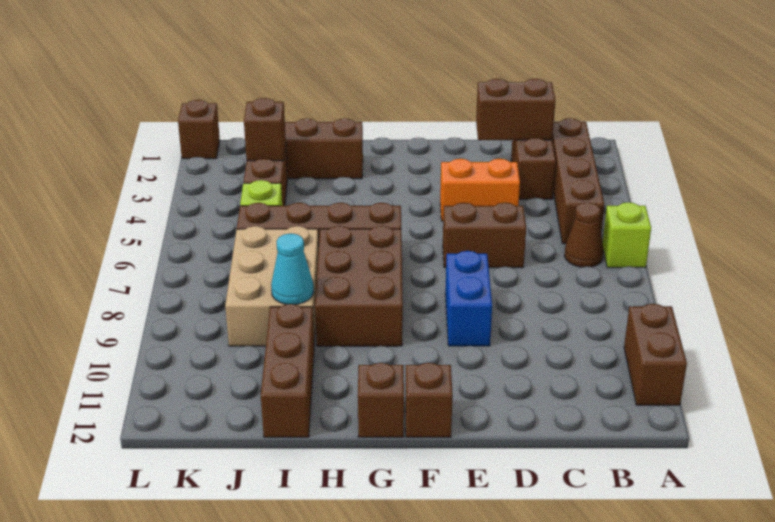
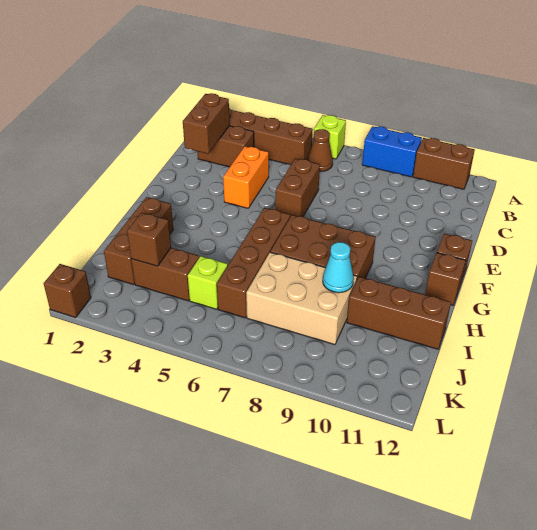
blue brick E8:E9 level 1 -> blue brick A8:A9 level 1

